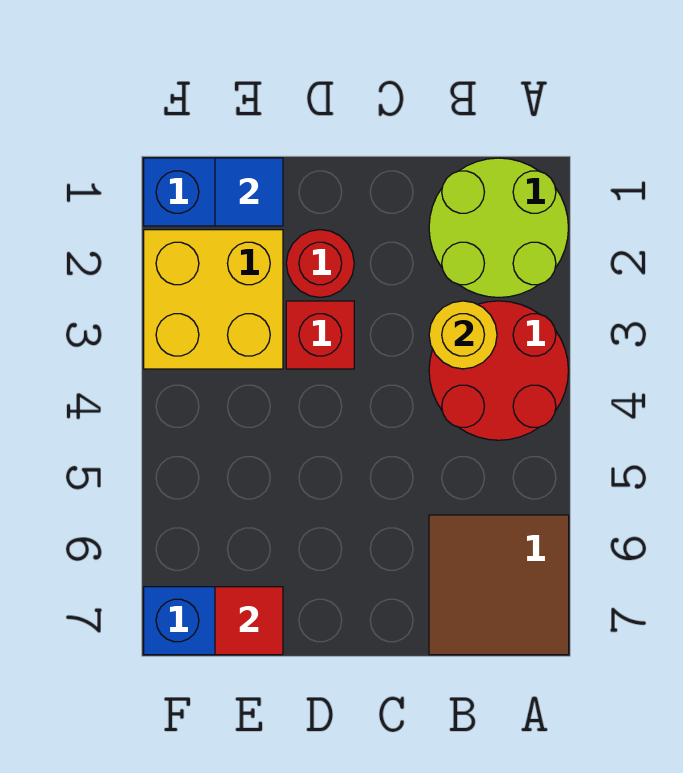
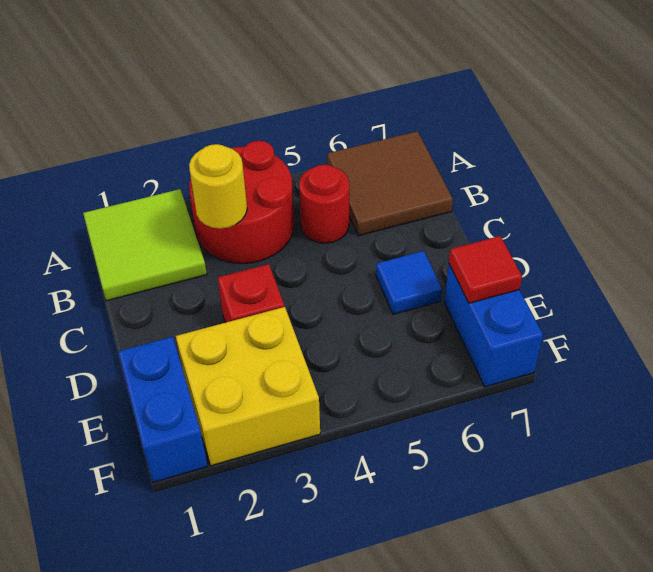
lime round brick A1:B2 level 1 -> lime tile A1:B2 level 1
red round brick D2 level 1 -> red round brick B5 level 1
blue tile E1 level 2 -> blue tile D6 level 1

